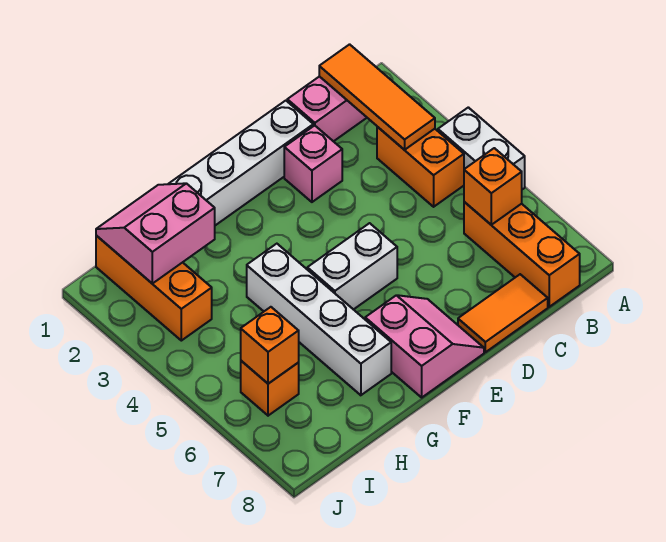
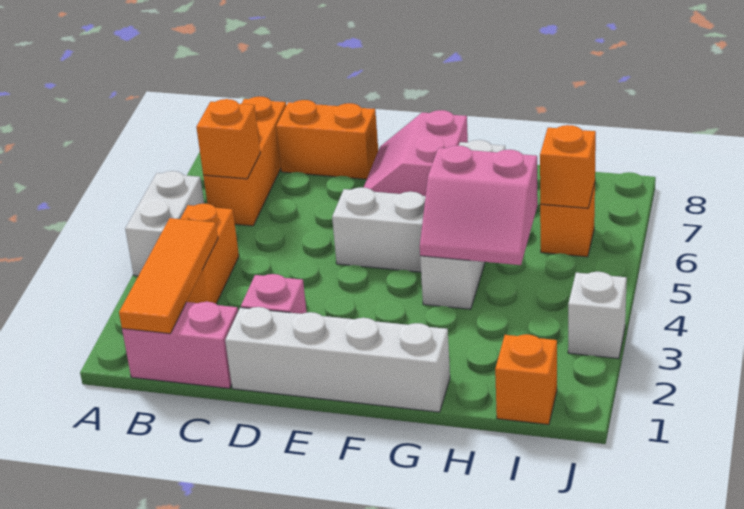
orange tile C8:D8 level 1 -> orange brick C8:D8 level 1
pink slope H1:I2 level 2 top 2 -> pink slope G4:H5 level 2 top 5
orange brick I1:I3 level 1 -> orange brick I1 level 1
none -> white brick J3 level 1

